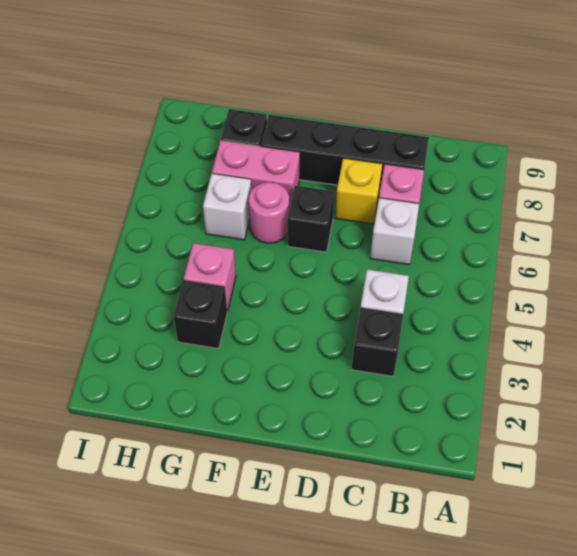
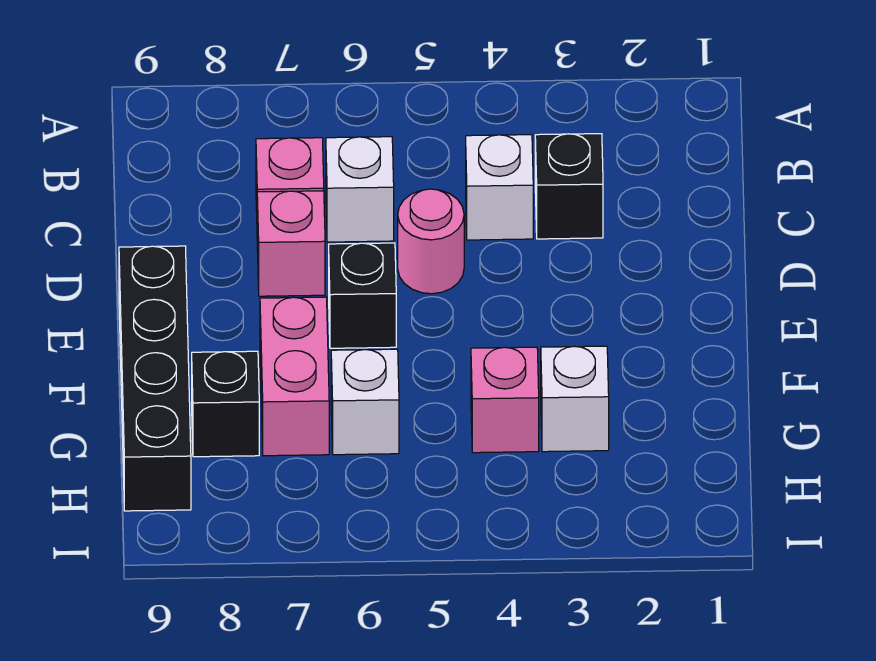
black brick C8:F8 level 1 -> black brick E9:H9 level 1
yellow brick D7 level 1 -> pink brick D7 level 1
pink round brick F6 level 1 -> pink round brick D5 level 1
black brick G3 level 1 -> white brick G3 level 1

